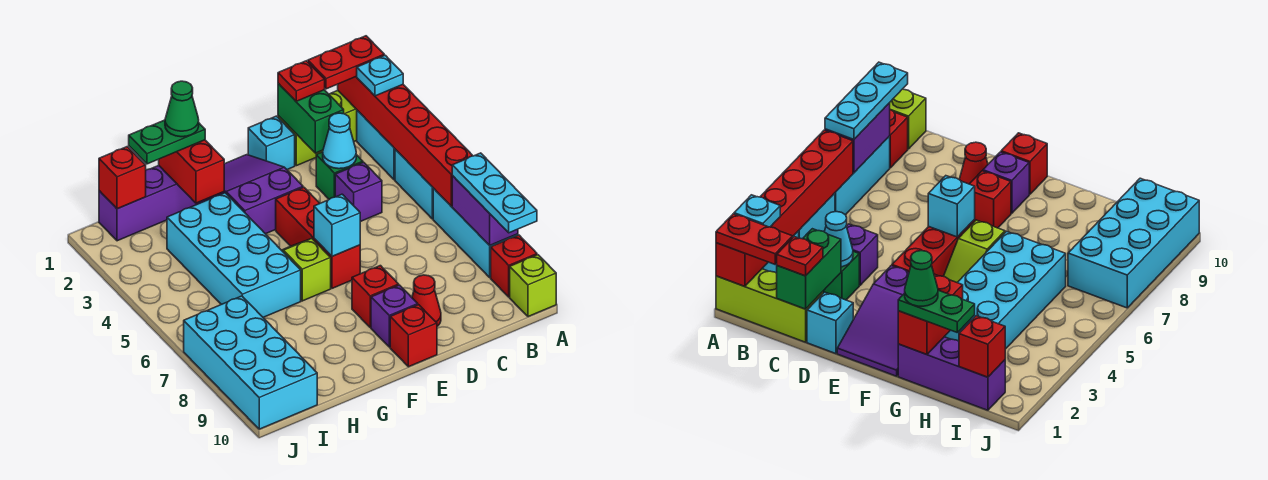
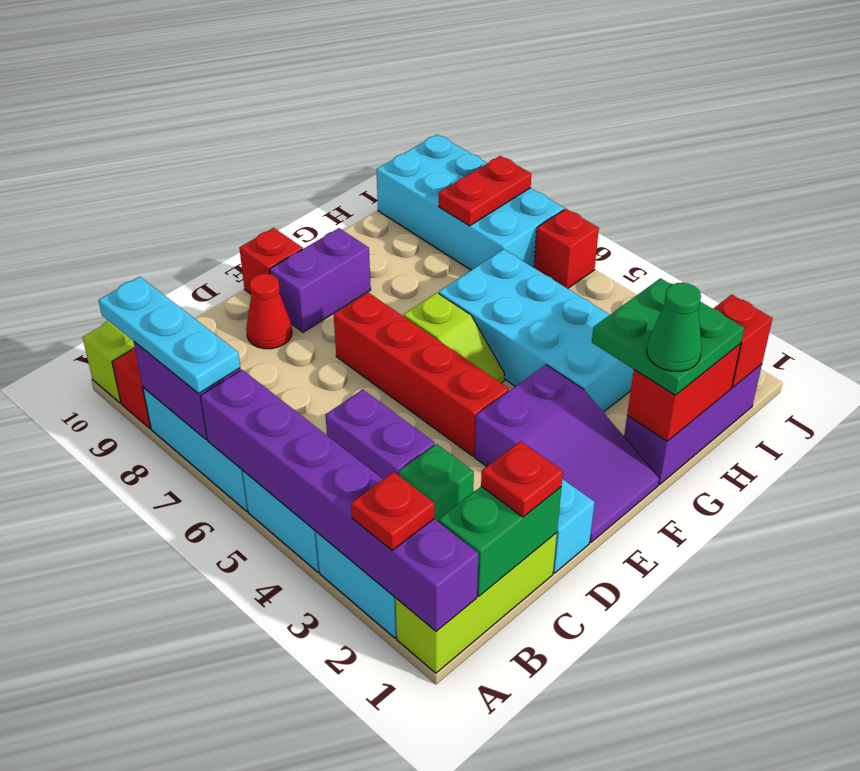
red brick A1:A6 level 2 -> purple brick A1:A6 level 2
red plate A1:B1 level 3 -> red plate I8:J8 level 2
cyan plate A2 level 3 -> red plate A2 level 3
green brick C1:C2 level 2 -> green brick B1:C1 level 2
cyan cone C3 level 2 -> none
purple brick C4 level 1 -> purple brick C4:C5 level 1
red brick E4:E6 level 1 -> red brick E4:E7 level 1
cyan brick E6 level 2 -> none
red brick E8 level 1 -> red brick J6 level 1
purple brick E9 level 1 -> purple brick E9:F9 level 1
red brick G1:G2 level 2 -> red brick G1:H1 level 2
green plate G1:H1 level 3 -> green plate G1:H2 level 3

